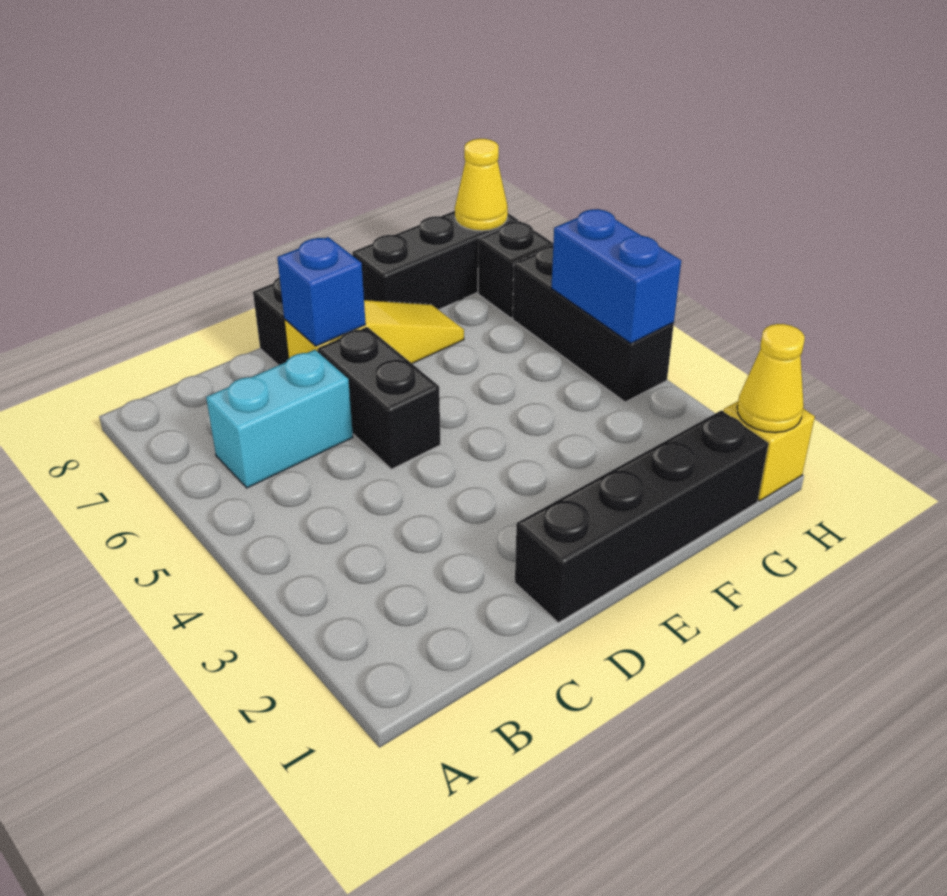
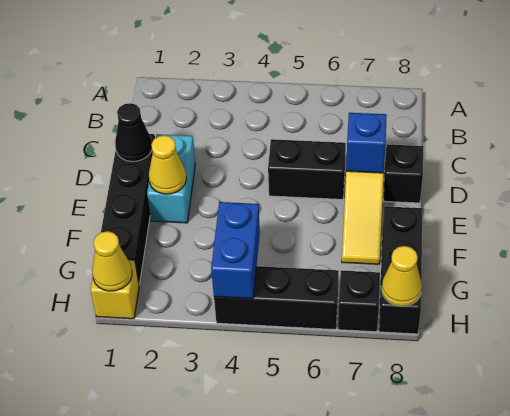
cyan brick B6:C6 level 1 -> cyan brick D2:E2 level 1
none -> black cone D1 level 2
none -> yellow cone E2 level 2
blue brick H4:H5 level 2 -> blue brick G4:H4 level 2

